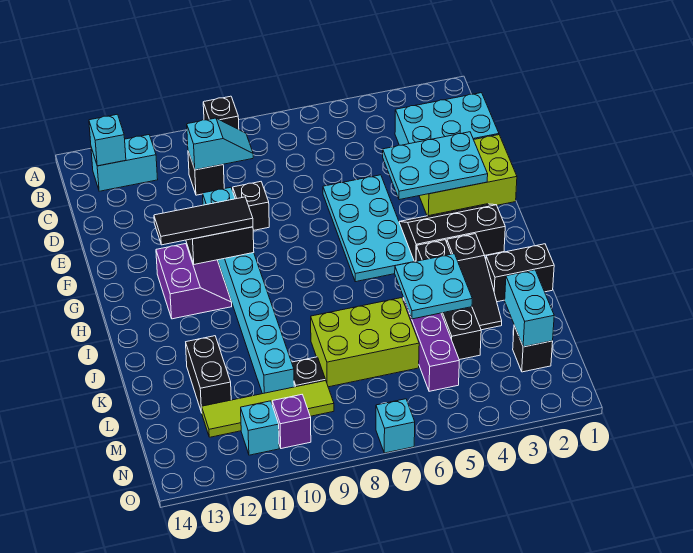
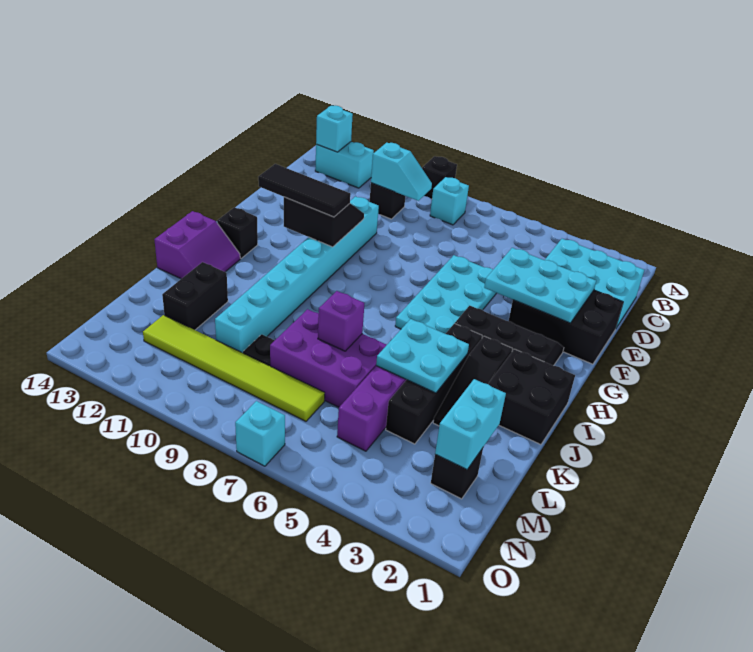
lime brick E1:F3 level 1 -> black brick E1:F3 level 1
black brick E9 level 1 -> black brick H13 level 1
purple slope G11:H12 level 1 top 12 -> purple slope I13:J14 level 1 top 14
black brick J1:J2 level 1 -> black brick I1:J2 level 1
lime brick K6:L8 level 1 -> purple brick K6:L8 level 1
lime tile M9:M12 level 1 -> lime tile M7:M12 level 1
purple brick N10 level 1 -> purple brick K7 level 2
cyan brick N11 level 1 -> cyan brick B8 level 1

